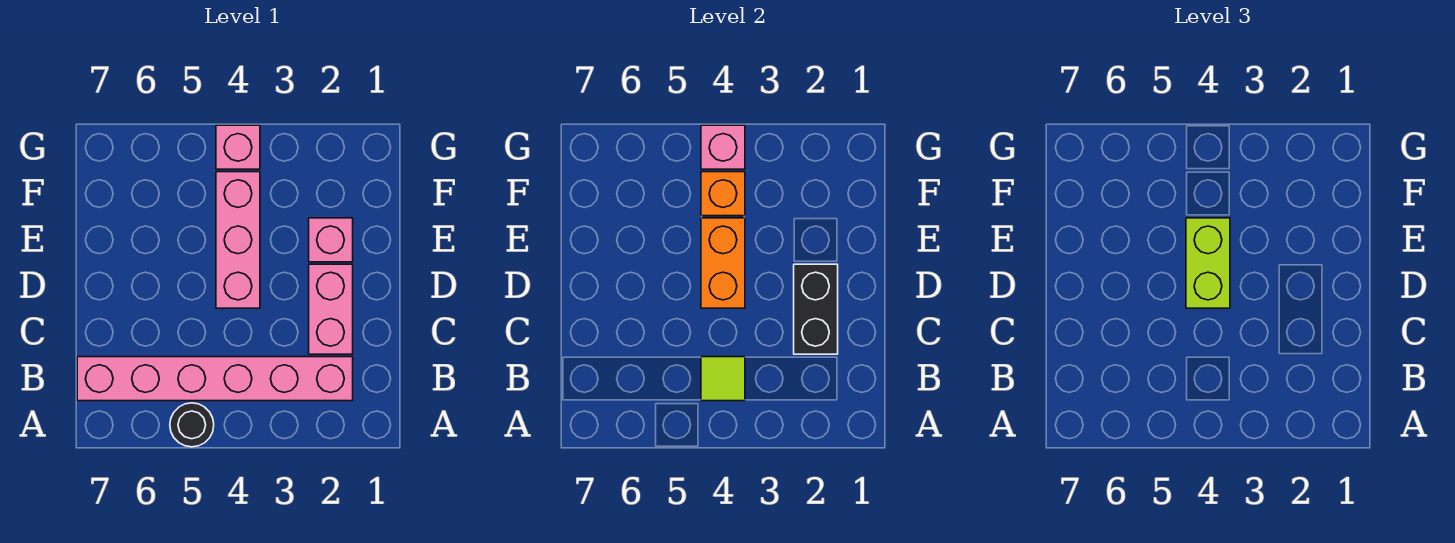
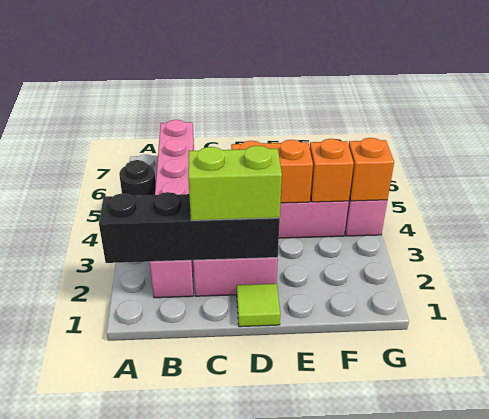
lime tile B4 level 2 -> lime tile D1 level 1
black brick C2:D2 level 2 -> black brick A2:D2 level 2
lime brick D4:E4 level 3 -> lime brick C2:D2 level 3
pink brick E2 level 1 -> none
pink brick G4 level 2 -> orange brick G4 level 2

